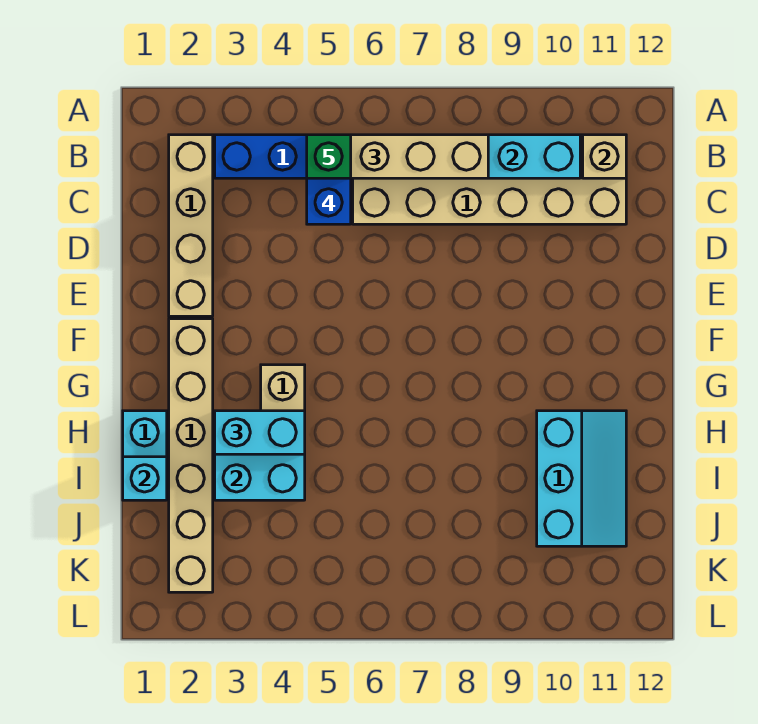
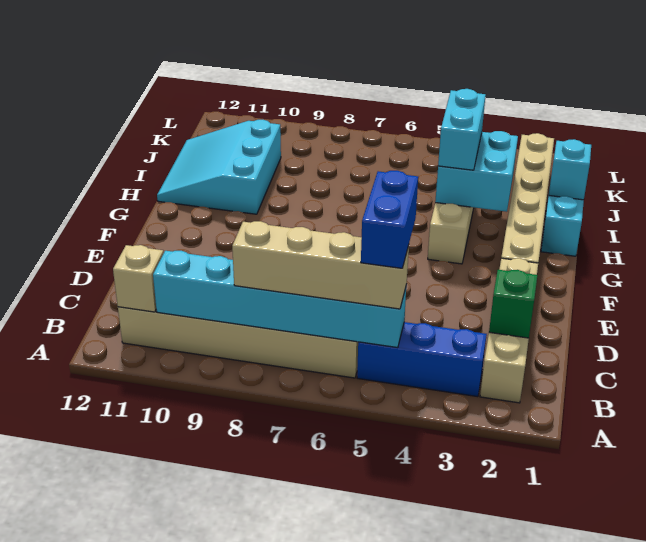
green brick B5 level 5 -> green brick C2 level 2
cyan brick H3:H4 level 3 -> cyan brick H4:I4 level 3
cyan slope H10:J11 level 1 top 10 -> cyan slope H10:J12 level 1 top 10

